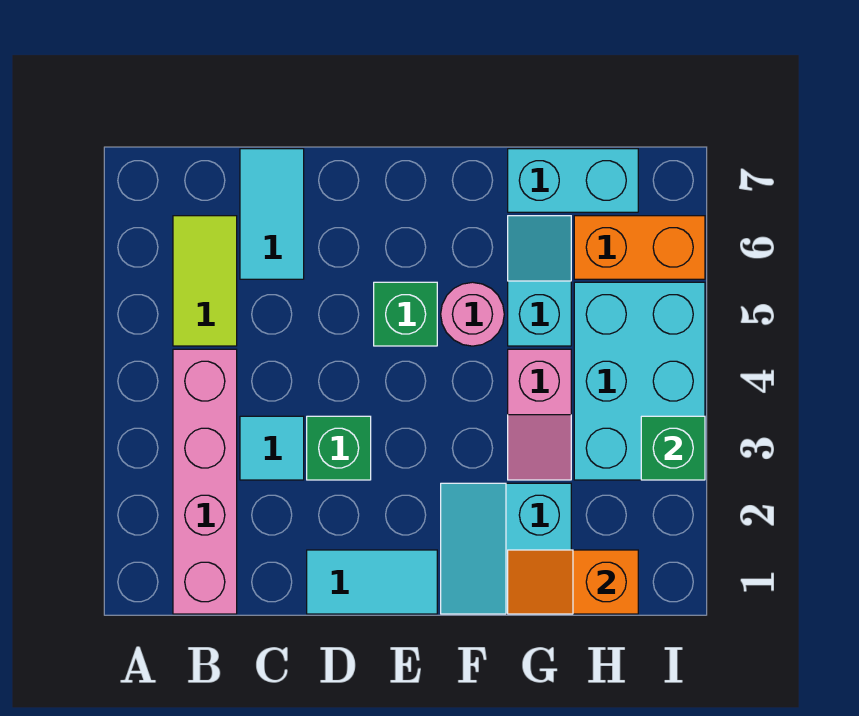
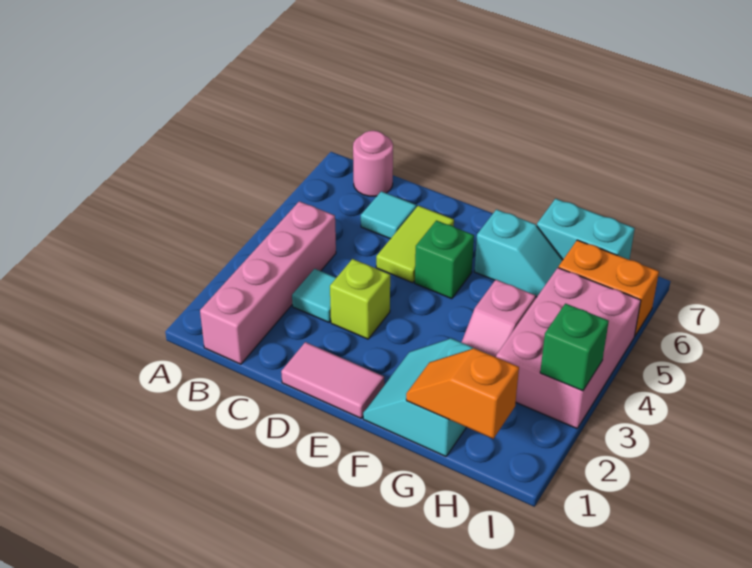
lime tile B5:B6 level 1 -> lime tile D5:D6 level 1
cyan tile C6:C7 level 1 -> cyan tile C6 level 1
cyan tile D1:E1 level 1 -> pink tile D1:E1 level 1
green brick D3 level 1 -> lime brick D3 level 1
pink round brick F5 level 1 -> pink round brick B7 level 1
cyan slope G5:G6 level 1 top 5 -> cyan slope F6:G6 level 1 top F
cyan brick H3:I5 level 1 -> pink brick H3:I5 level 1

